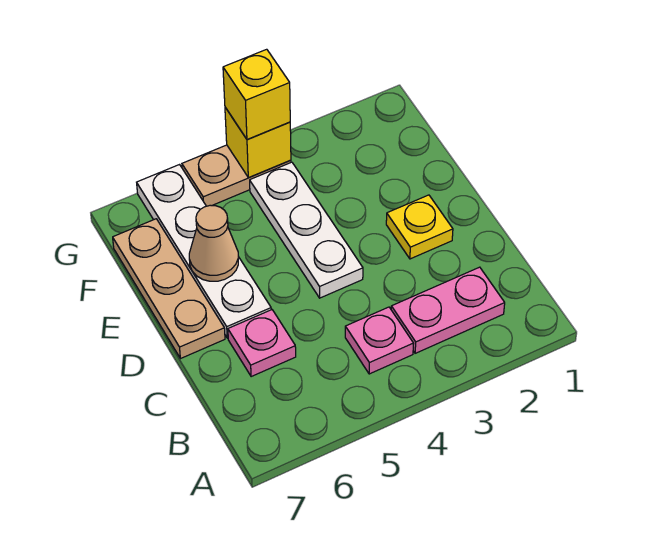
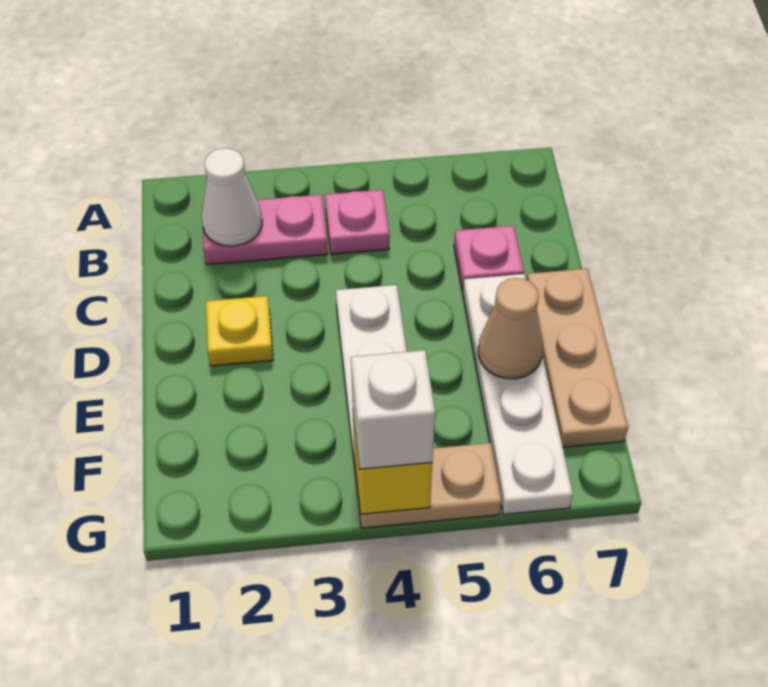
none -> white cone B2 level 2
yellow brick G4 level 3 -> white brick G4 level 3

